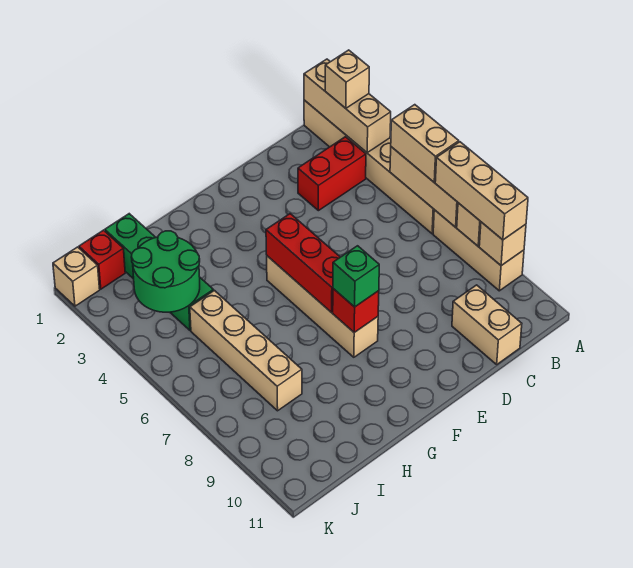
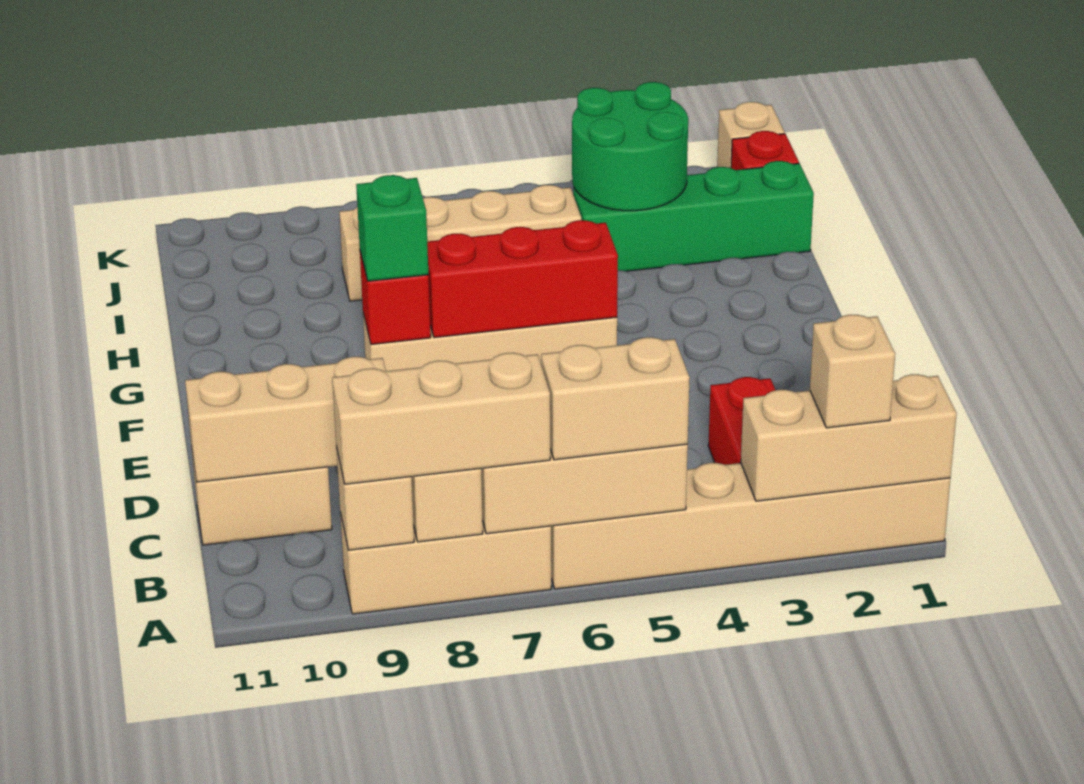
none -> tan brick C9:C11 level 2

